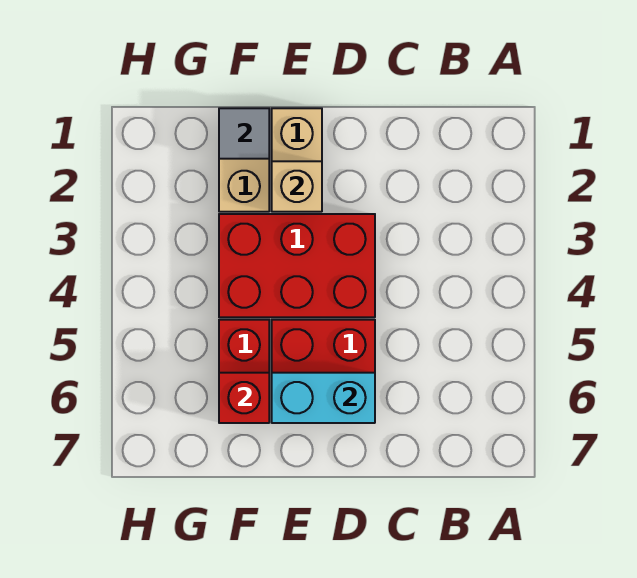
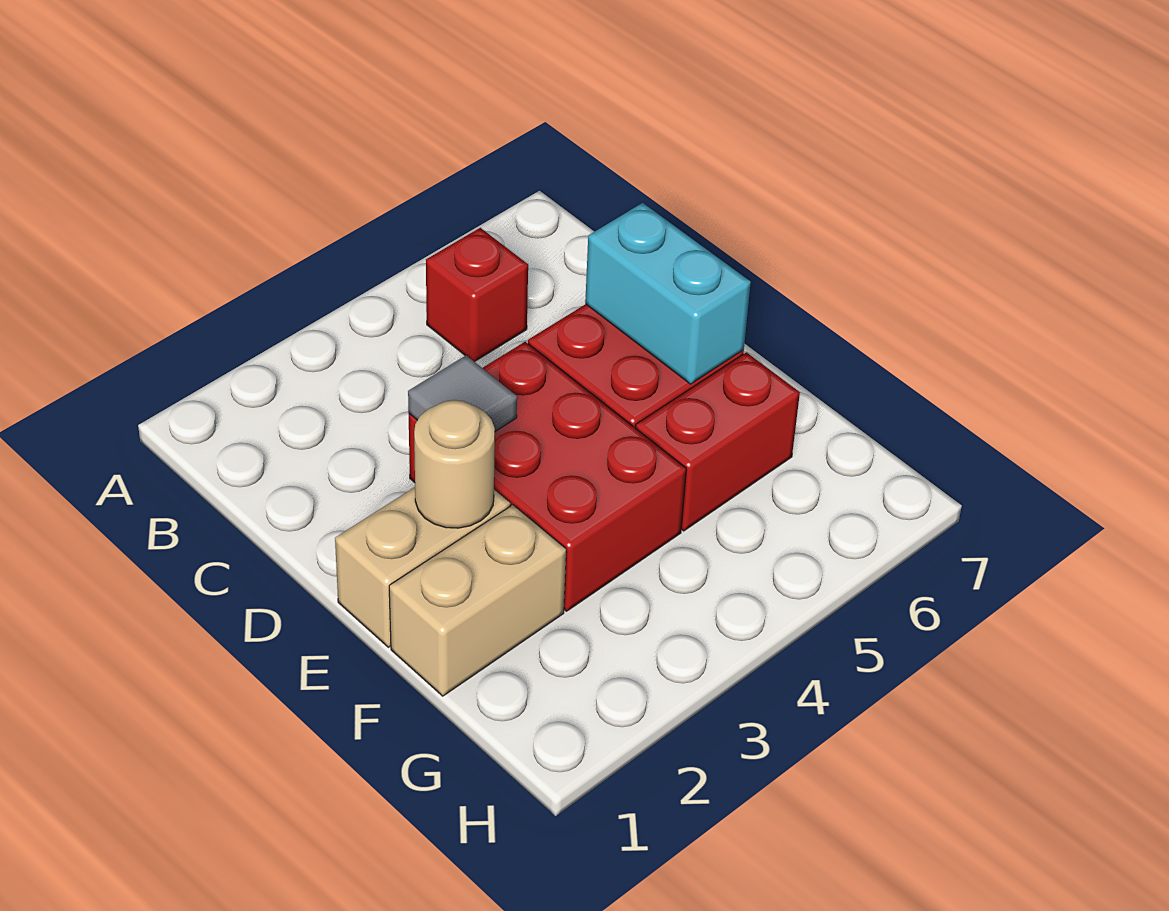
tan brick E2 level 2 -> tan round brick E2 level 2
grey tile F1 level 2 -> grey tile D3 level 2
red brick F6 level 2 -> red brick B5 level 1

